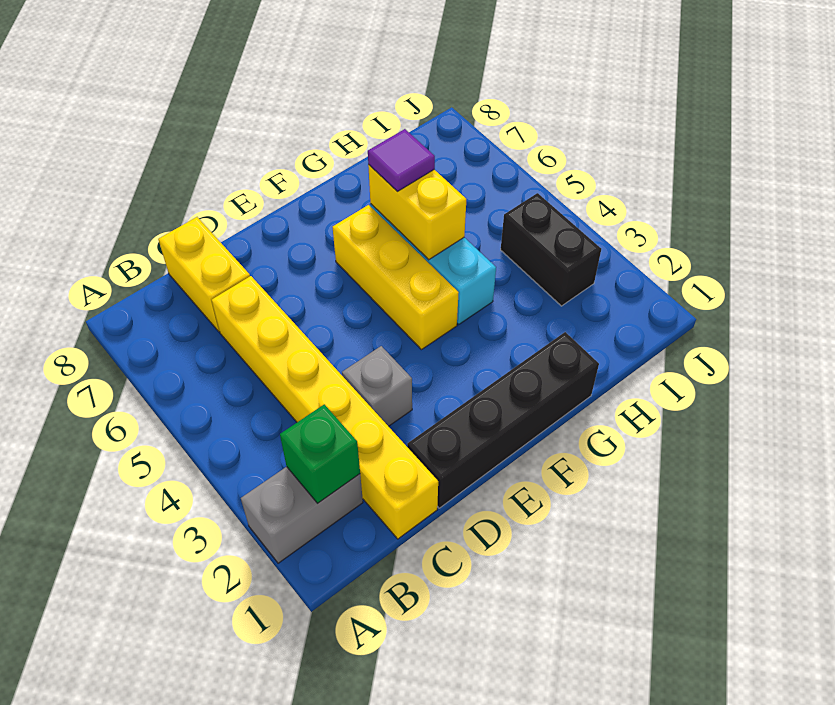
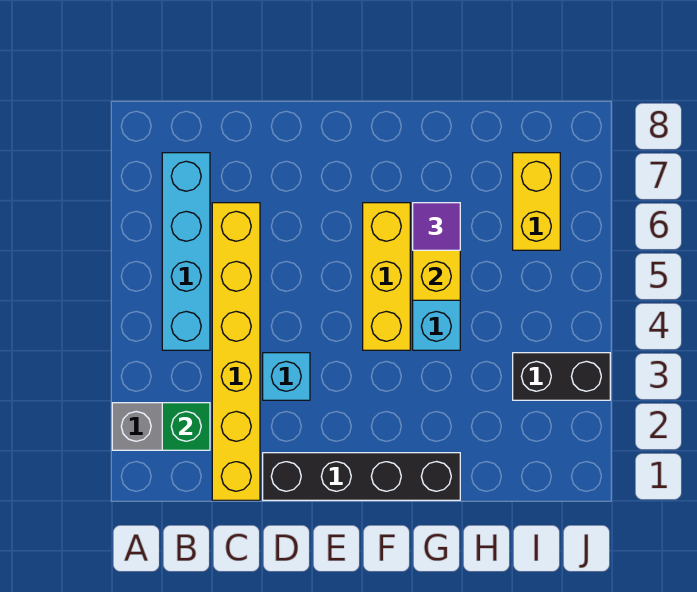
none -> cyan brick B4:B7 level 1
yellow brick C7:C8 level 1 -> yellow brick I6:I7 level 1
grey brick D3 level 1 -> cyan brick D3 level 1
black brick I3:I4 level 1 -> black brick I3:J3 level 1

